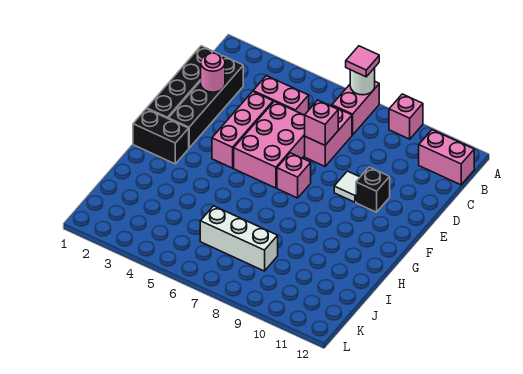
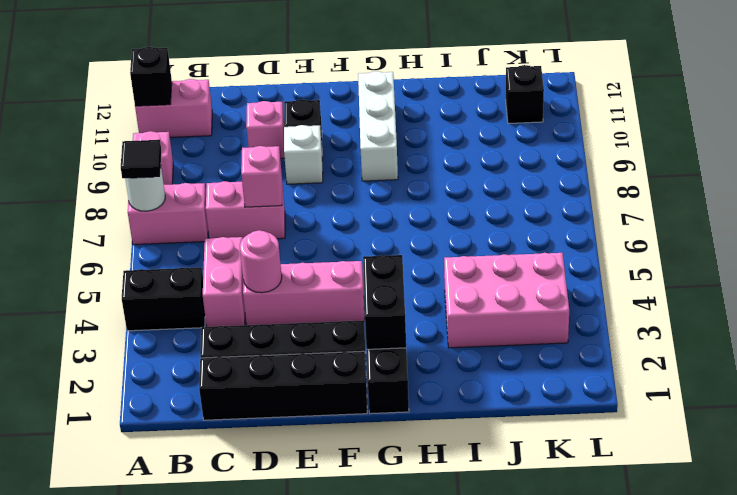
none -> black brick A4:B4 level 1
pink tile A7 level 3 -> black tile A7 level 3
none -> black brick A11 level 2
pink brick B11:B12 level 1 -> pink brick A11:B11 level 1
pink round brick D2 level 2 -> pink round brick D4 level 2
pink brick D5:F6 level 1 -> pink brick I3:K4 level 1
white tile E9 level 1 -> white brick E9 level 1
pink brick F7 level 1 -> pink brick D10 level 1
none -> black brick G2:G3 level 2
white brick J6:J8 level 1 -> white brick G9:G11 level 1
none -> black brick K11 level 1

